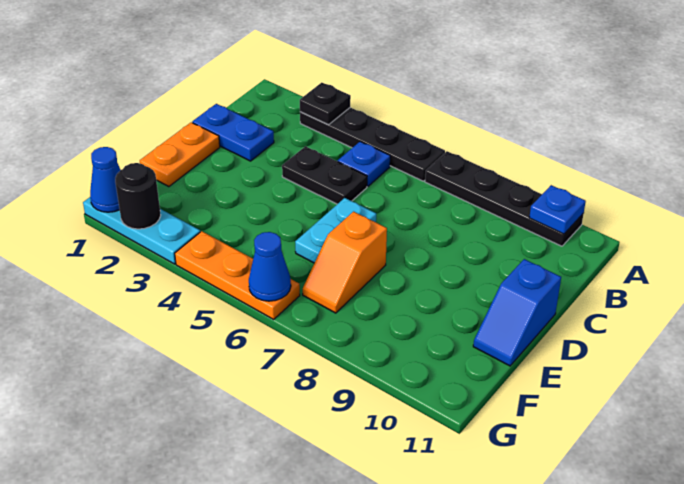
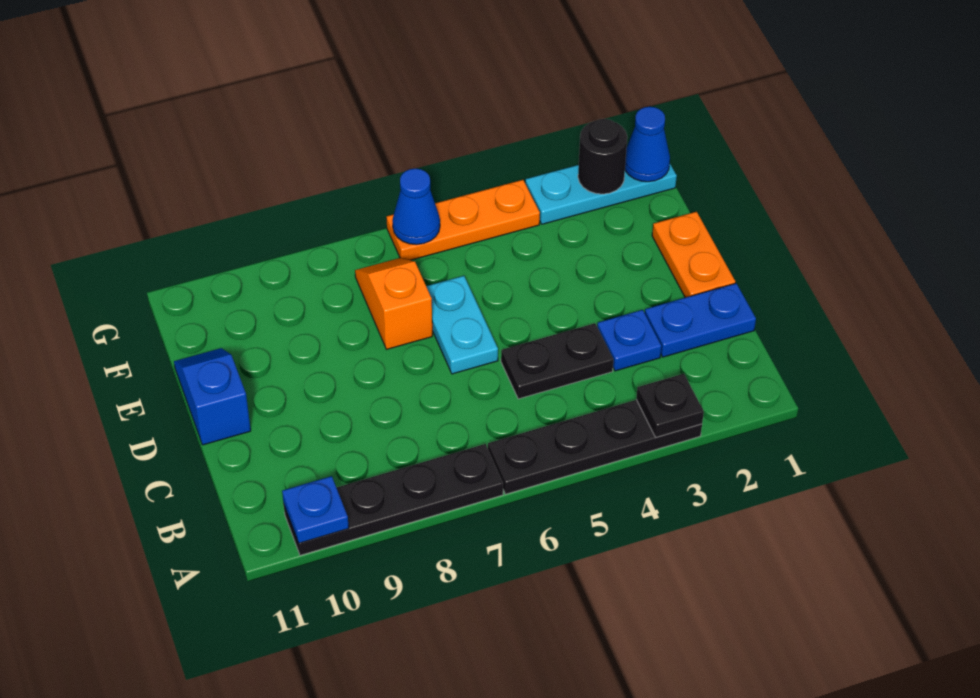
blue plate B5 level 1 -> blue plate C3 level 1

